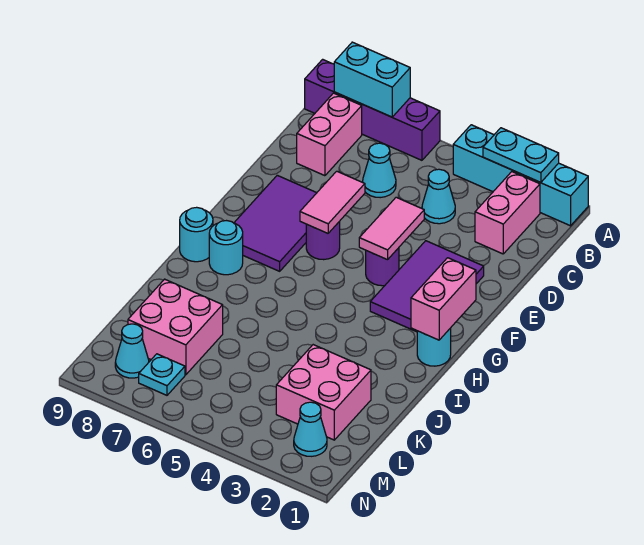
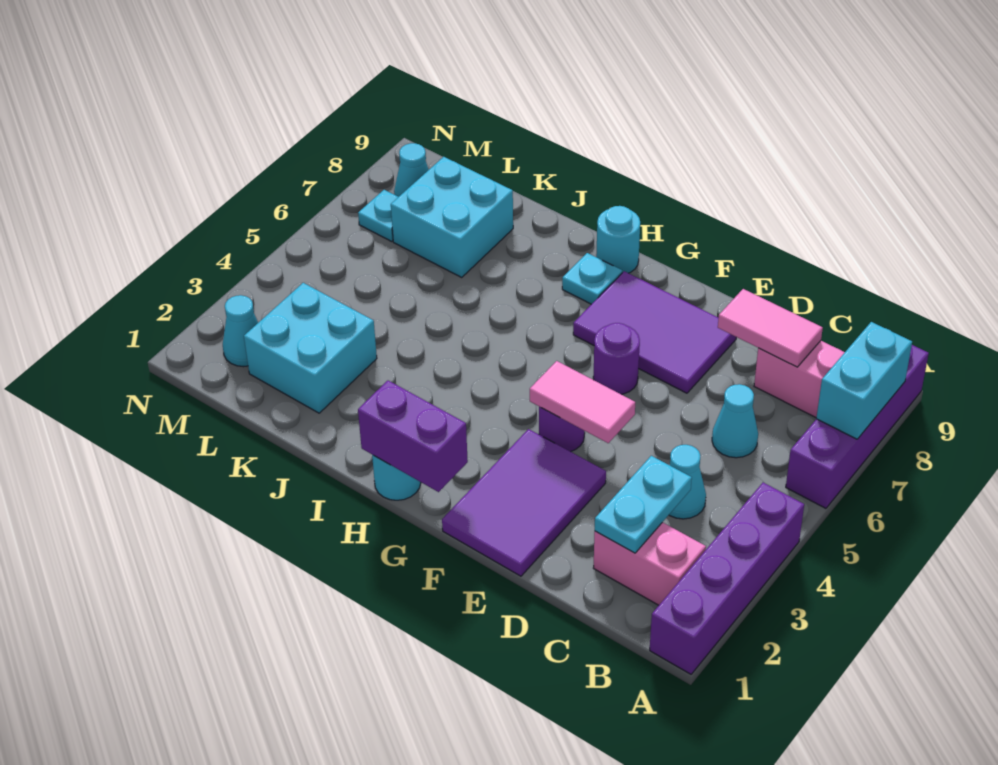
cyan brick A1:A4 level 1 -> purple brick A1:A4 level 1
cyan plate A2:A3 level 2 -> cyan plate C2:C3 level 2
purple tile E2:G3 level 1 -> purple tile E1:F3 level 1
pink tile E6:F6 level 2 -> pink tile C8:D8 level 2
pink brick G1:H1 level 2 -> purple brick G1:H1 level 2
cyan round brick H8 level 1 -> cyan plate H8 level 1
pink brick K2:L3 level 1 -> cyan brick K2:L3 level 1
pink brick K7:L8 level 1 -> cyan brick K7:L8 level 1

